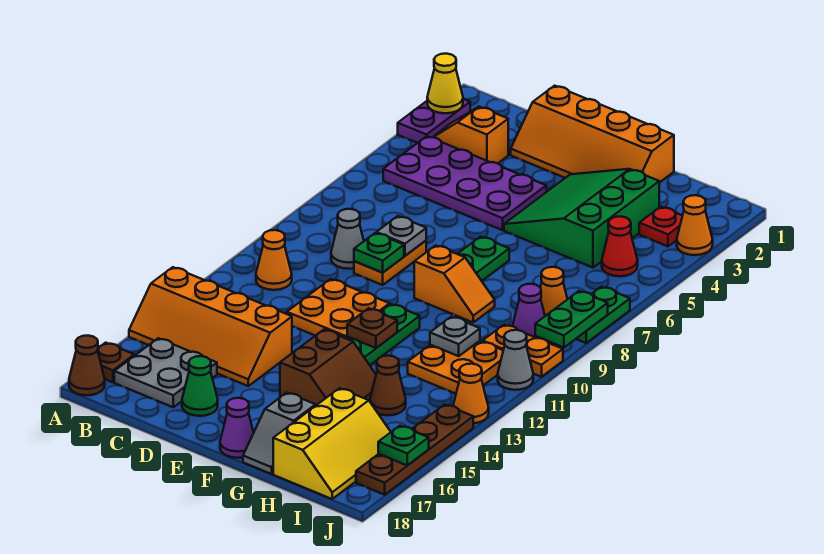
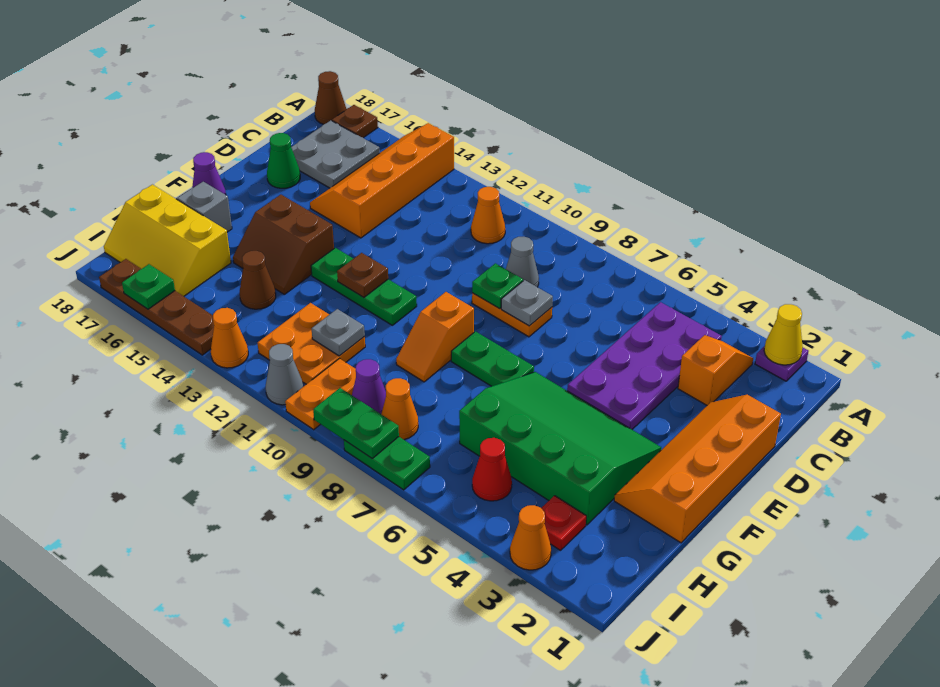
purple plate A2:A3 level 1 -> purple plate A2 level 1
orange plate D11:E12 level 1 -> none
green slope F3:H5 level 1 top H -> green slope F3:H6 level 1 top H

